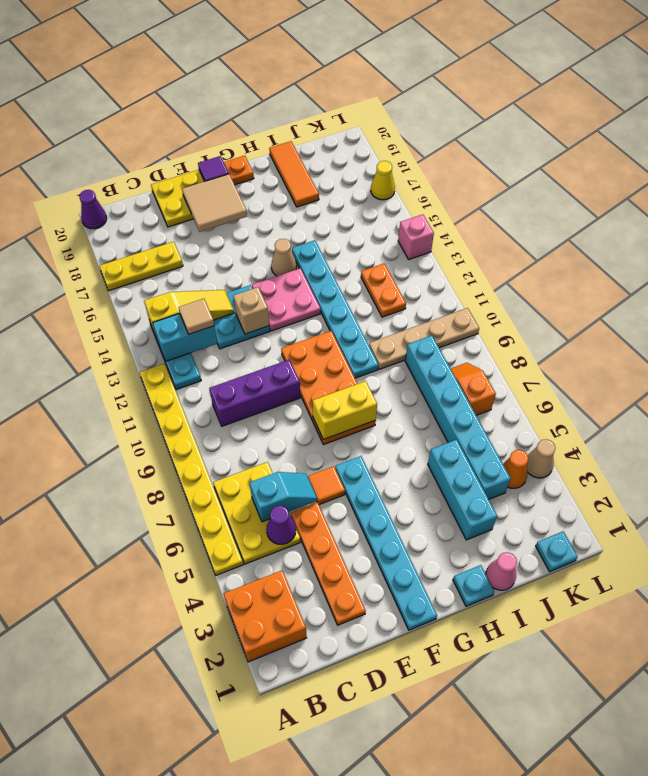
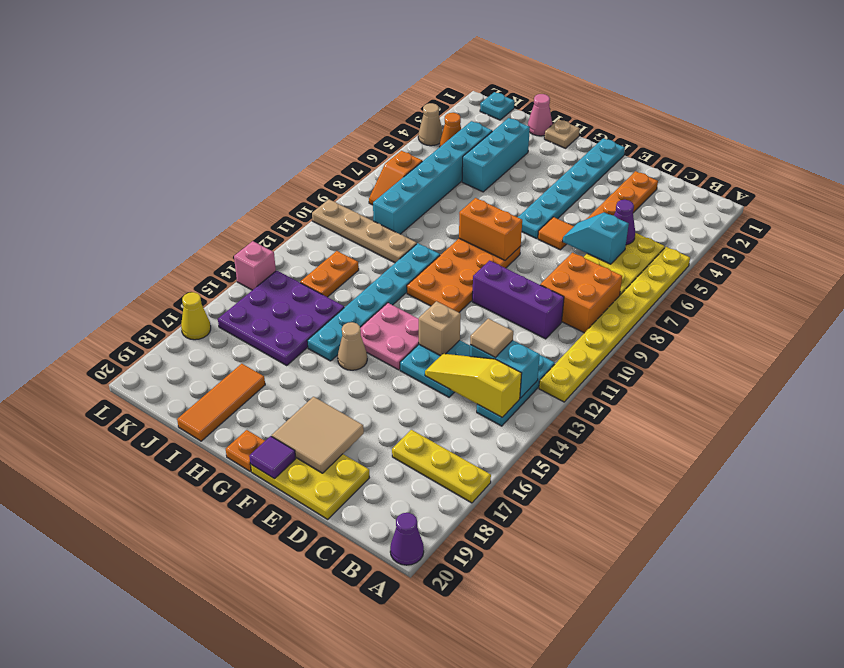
orange brick A2:B3 level 1 -> orange brick B8:C9 level 1
yellow brick F8:G8 level 2 -> orange brick F8:G8 level 2
cyan plate H1 level 1 -> tan plate H1 level 1
none -> purple plate I14:K16 level 1

